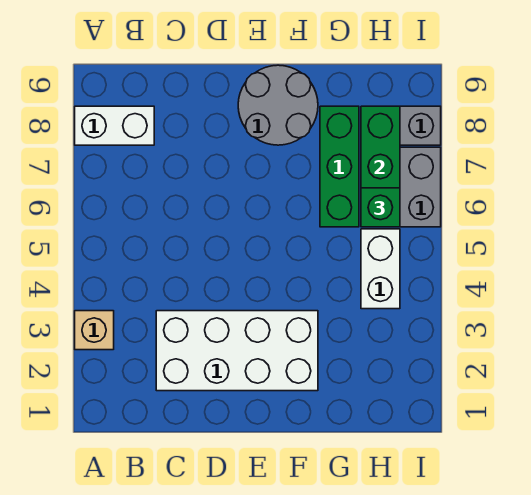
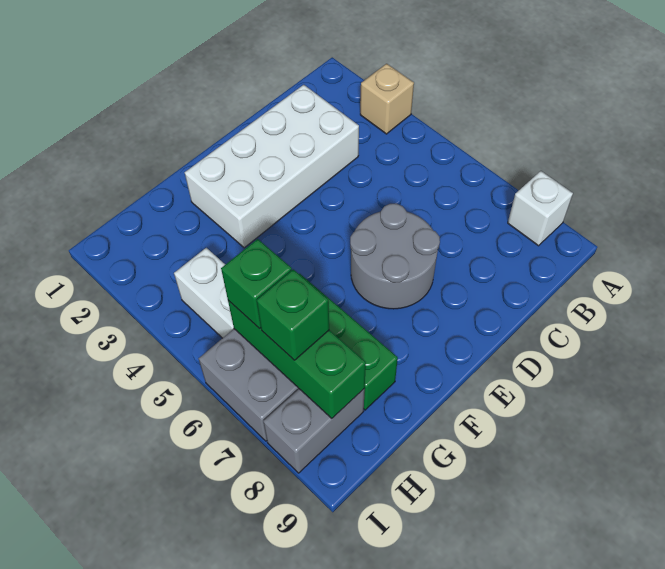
white brick A8:B8 level 1 -> white brick A8 level 1
grey round brick E8:F9 level 1 -> grey round brick D6:E7 level 1
none -> green brick H7 level 3

